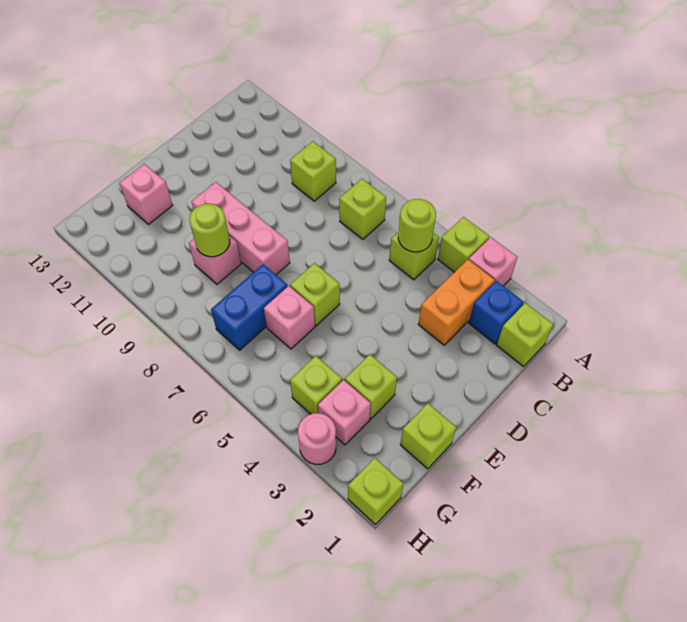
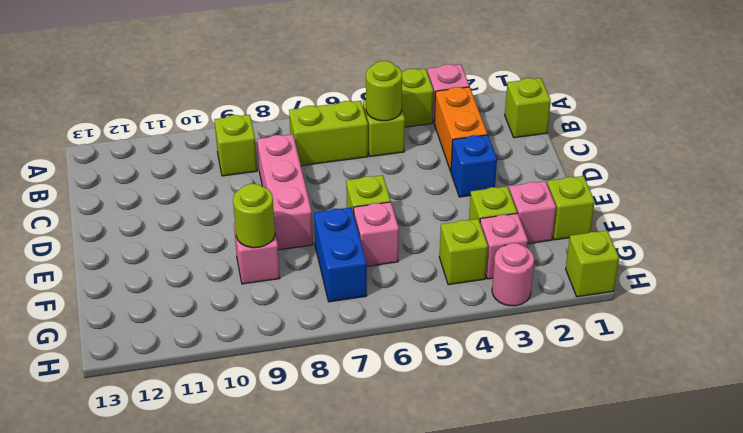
blue brick B2 level 1 -> blue brick D3 level 1
lime brick B7 level 1 -> lime brick B6:B7 level 1
pink brick E8:E10 level 1 -> pink brick C8:E8 level 1
pink brick F12 level 1 -> pink brick F2 level 1

